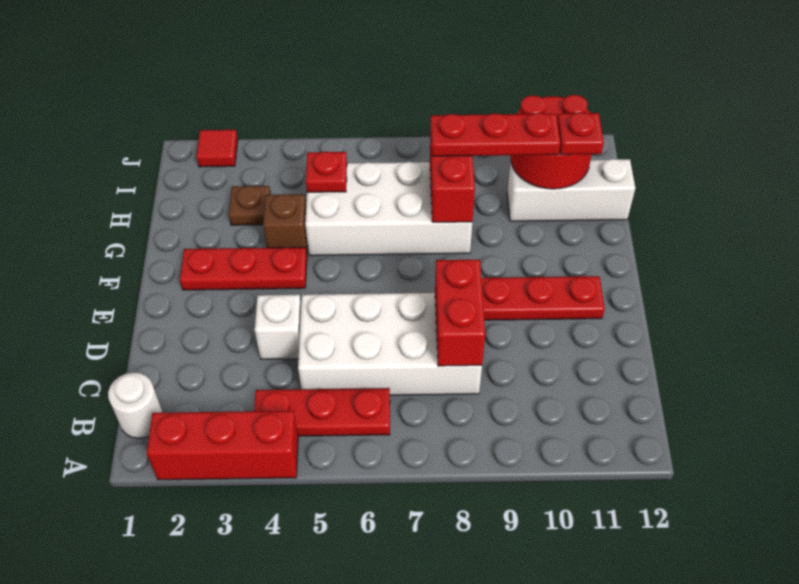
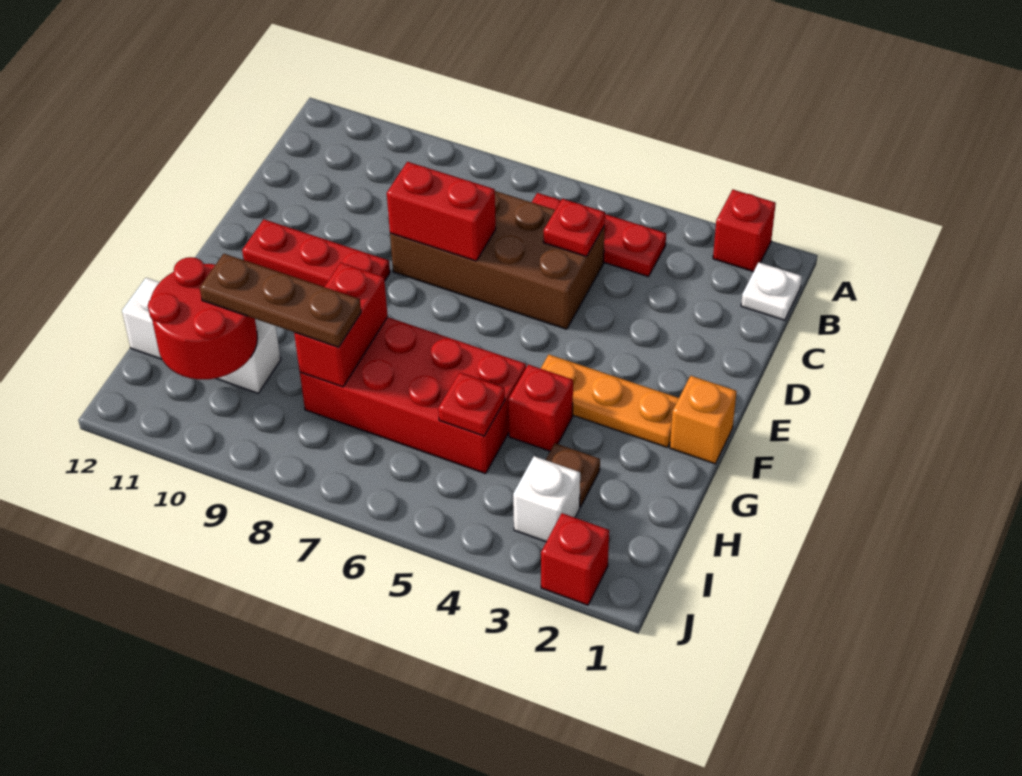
red brick A2:A4 level 1 -> red brick A2 level 1
white round brick B1 level 1 -> white plate B1 level 1
white brick C5:D8 level 1 -> brown brick C5:D8 level 1
red brick C8:D8 level 2 -> red brick D7:D8 level 2
white brick D4 level 1 -> white brick I3 level 1
none -> orange brick F1 level 1
red plate F2:F4 level 1 -> orange plate F2:F4 level 1
brown brick G4 level 1 -> red brick G4 level 1
white brick G5:H8 level 1 -> red brick G5:H8 level 1
red plate H8:H10 level 3 -> brown plate H8:H10 level 3
red plate H11 level 3 -> red plate C5 level 2
red tile J2 level 1 -> red brick J2 level 1

